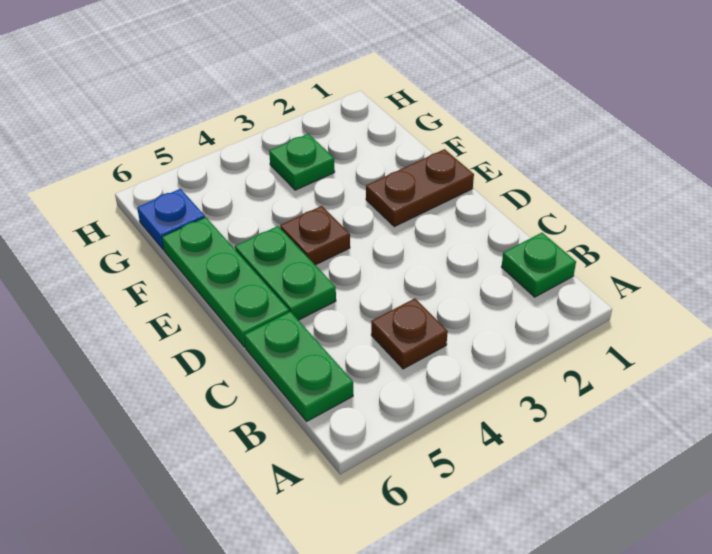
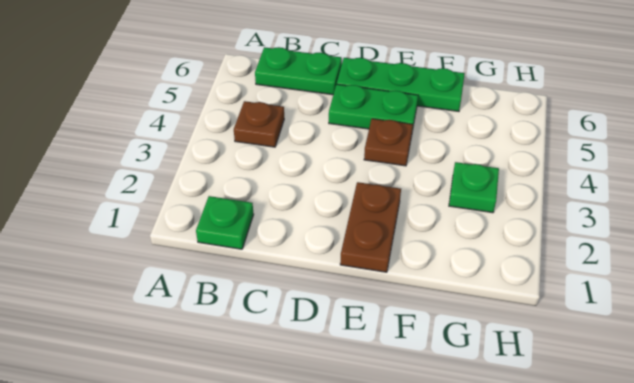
blue plate G6 level 1 -> none

